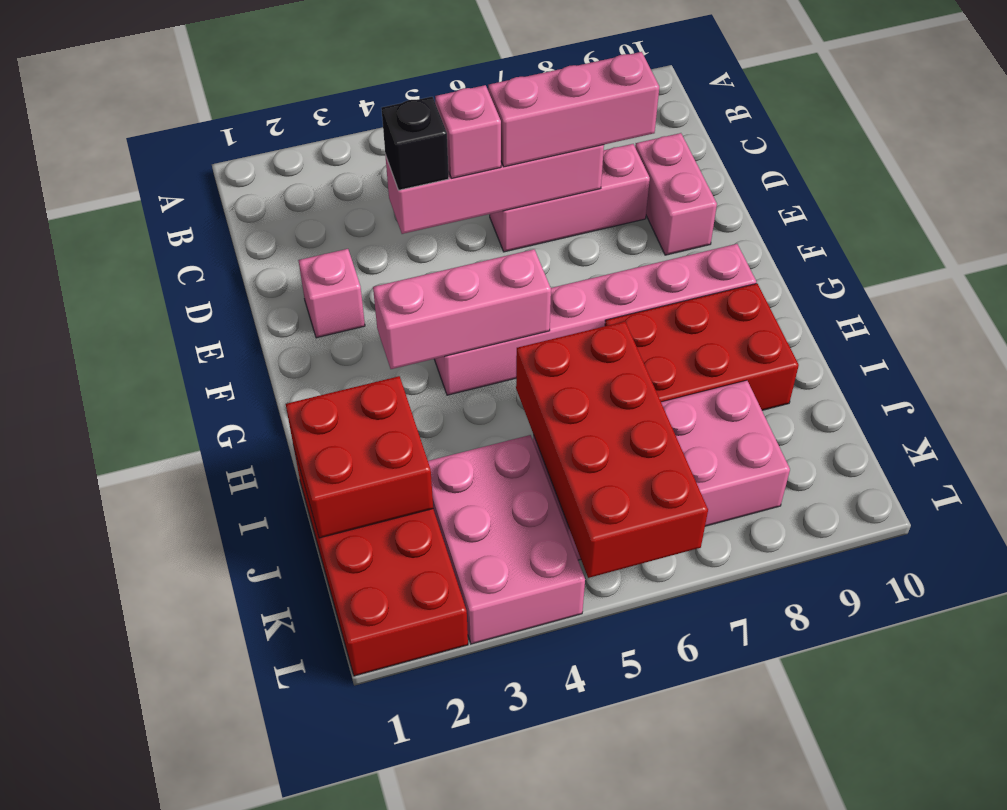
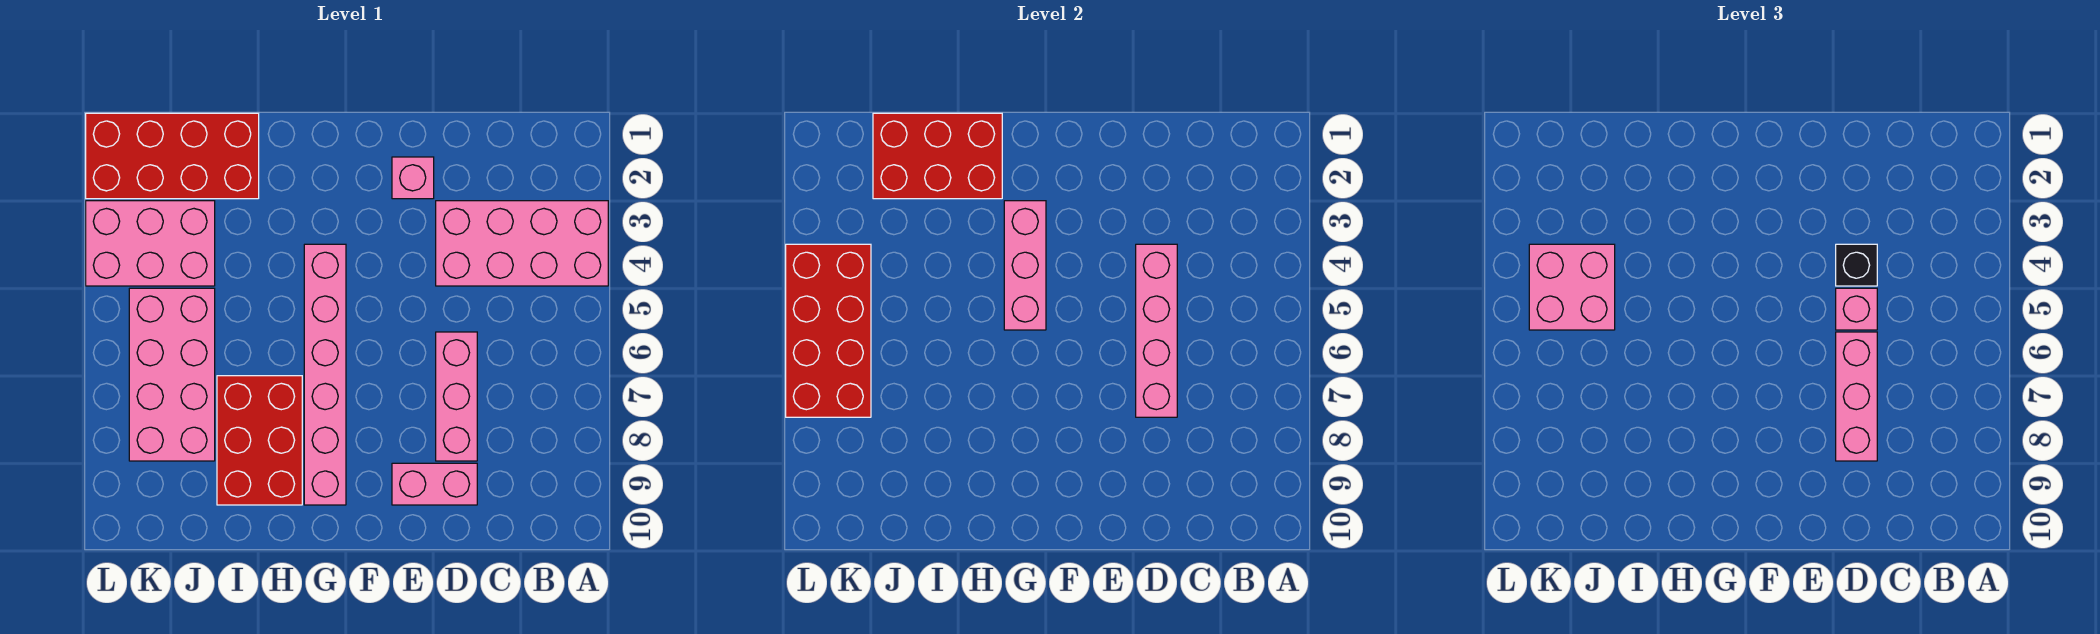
none -> pink brick A3:D4 level 1
red brick I1:J2 level 2 -> red brick H1:J2 level 2
red brick I5:L6 level 2 -> red brick K4:L7 level 2
none -> pink brick J4:K5 level 3

